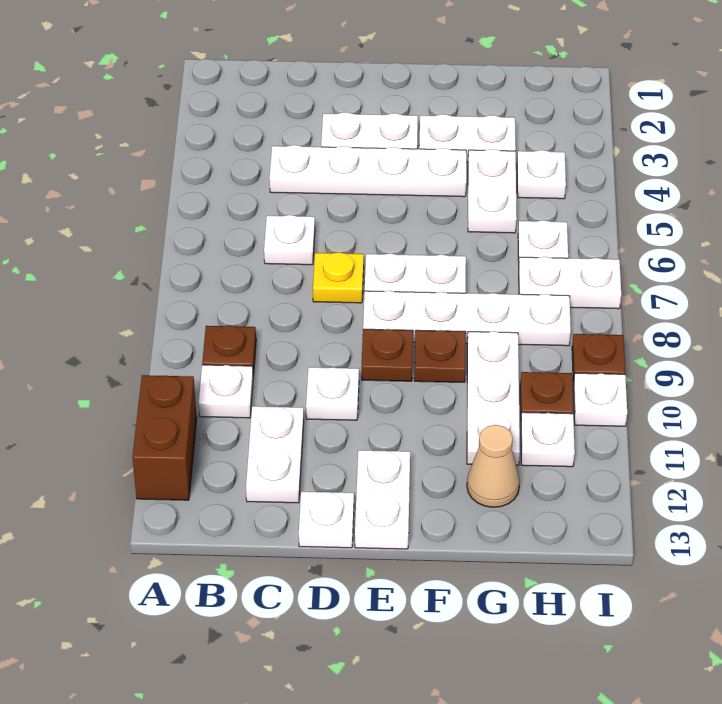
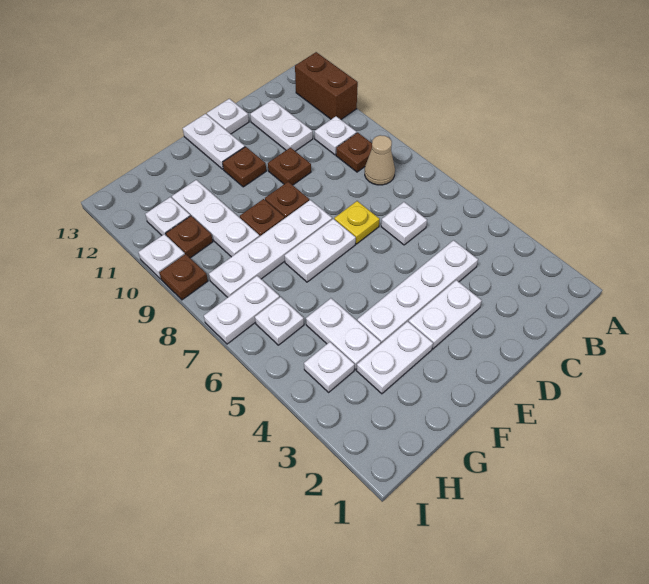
white plate D10 level 1 -> brown plate D10 level 1
none -> brown plate E11 level 1
tan cone G12 level 1 -> tan cone B8 level 1

